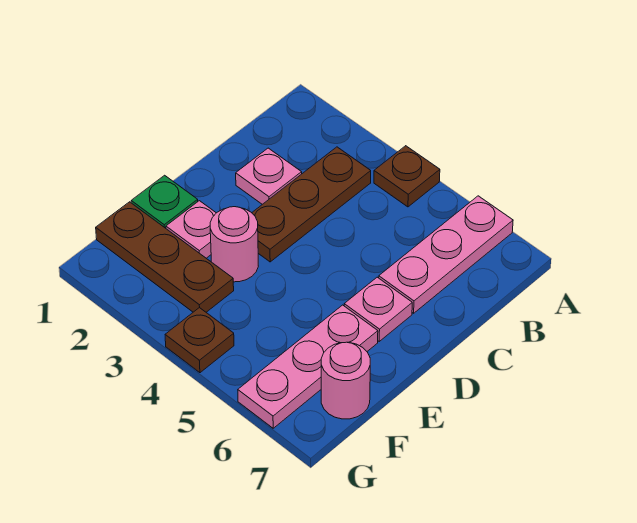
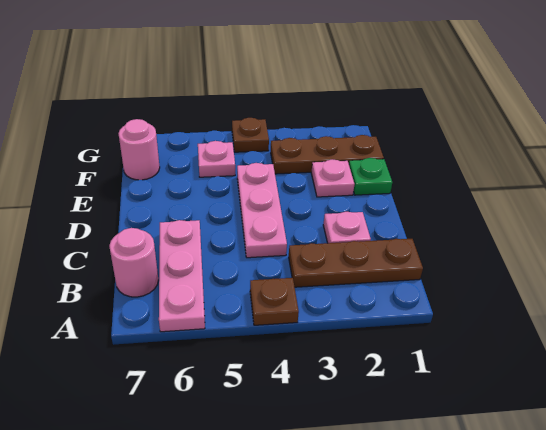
brown plate B3:D3 level 1 -> brown plate B1:B3 level 1
pink plate D6 level 1 -> pink plate F5 level 1
pink round brick E3 level 1 -> pink round brick B7 level 1
pink plate E6:G6 level 1 -> pink plate C4:E4 level 1

